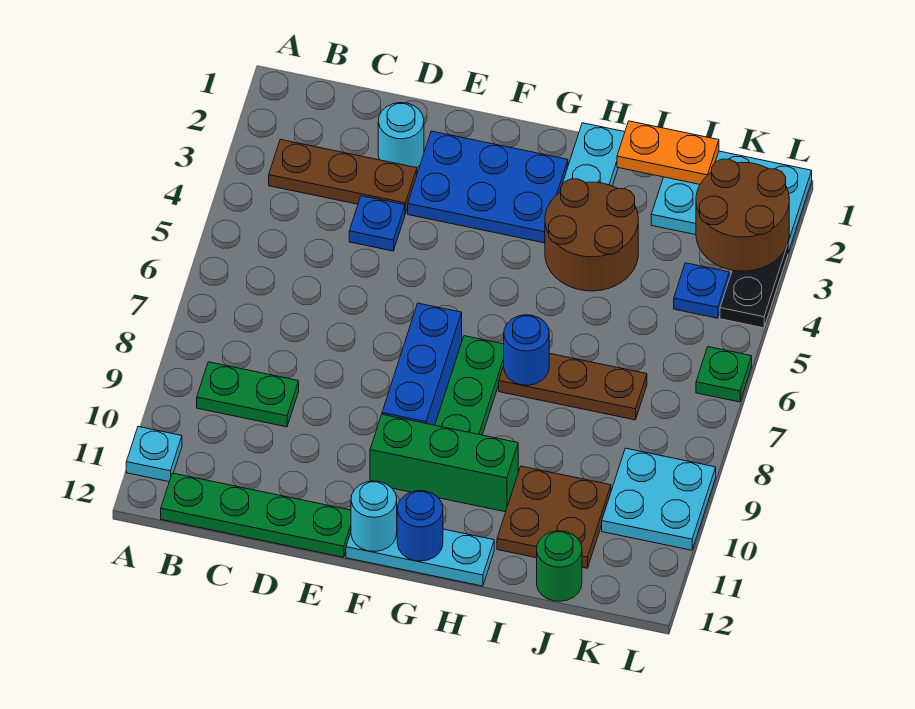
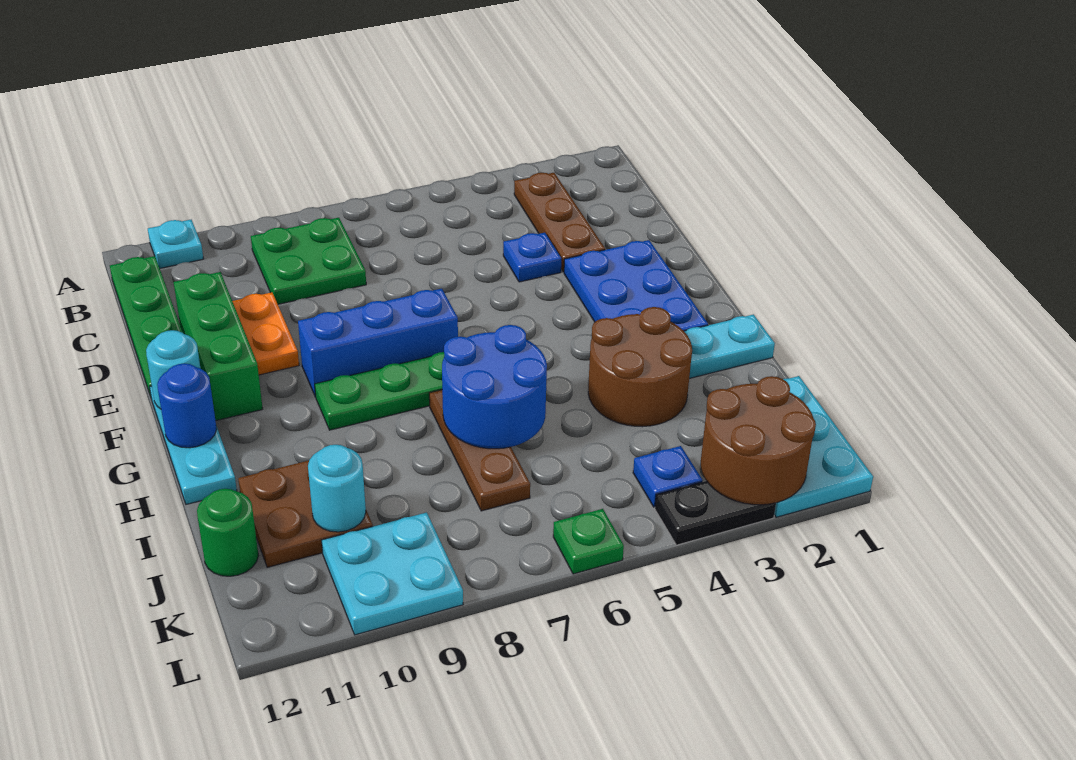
green plate B9:C9 level 1 -> green plate B8:C9 level 1
cyan round brick D2 level 1 -> cyan round brick J10 level 2
green brick F10:H10 level 1 -> green brick D11:F11 level 1
blue round brick H7 level 2 -> blue round brick H6:I7 level 2
orange plate I1:J1 level 2 -> orange plate D10:E10 level 1

